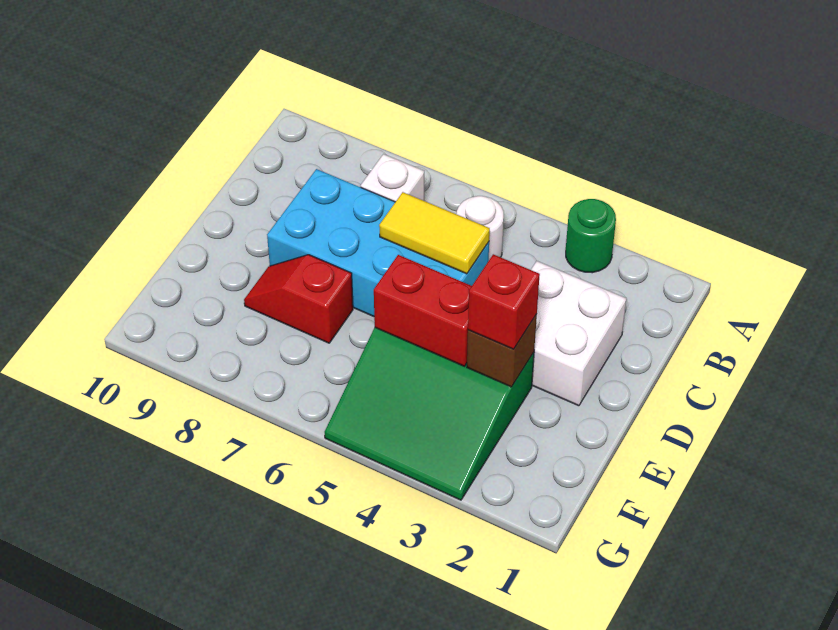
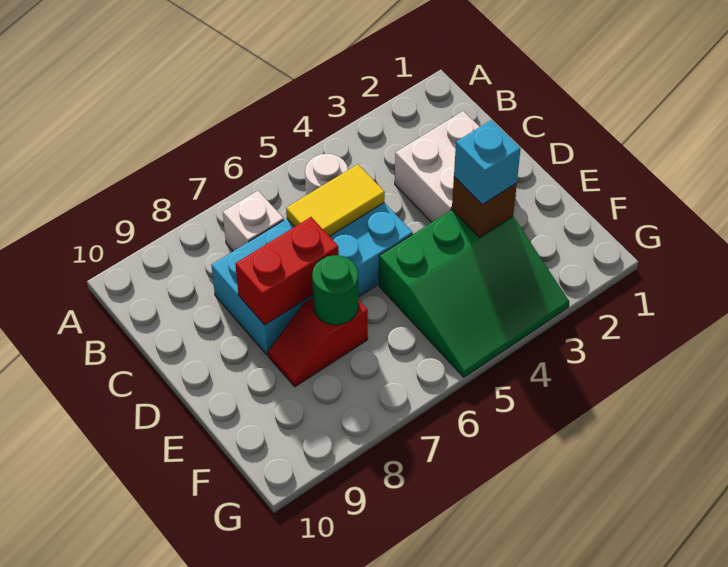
green round brick A3 level 1 -> green round brick E7 level 2
red brick E3 level 3 -> cyan brick E3 level 3
red brick E4:E5 level 2 -> red brick D7:D8 level 2

